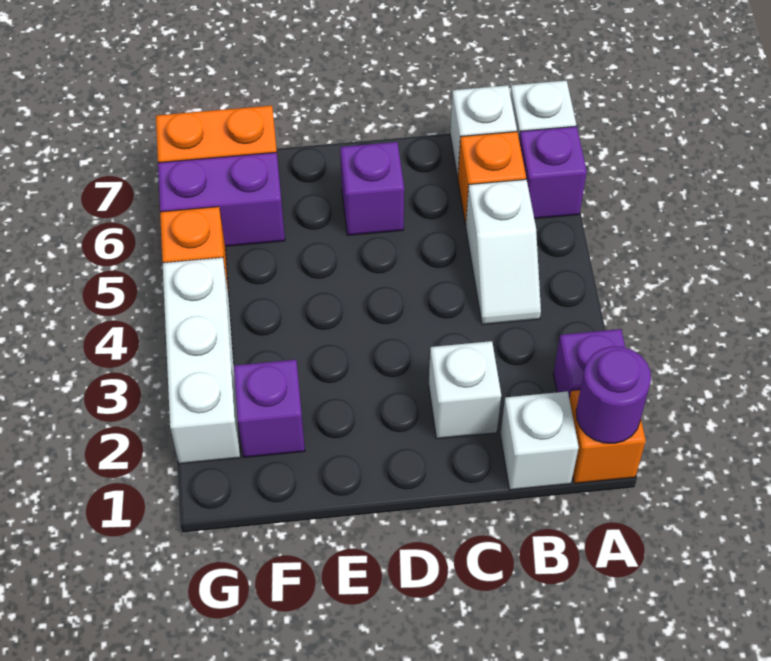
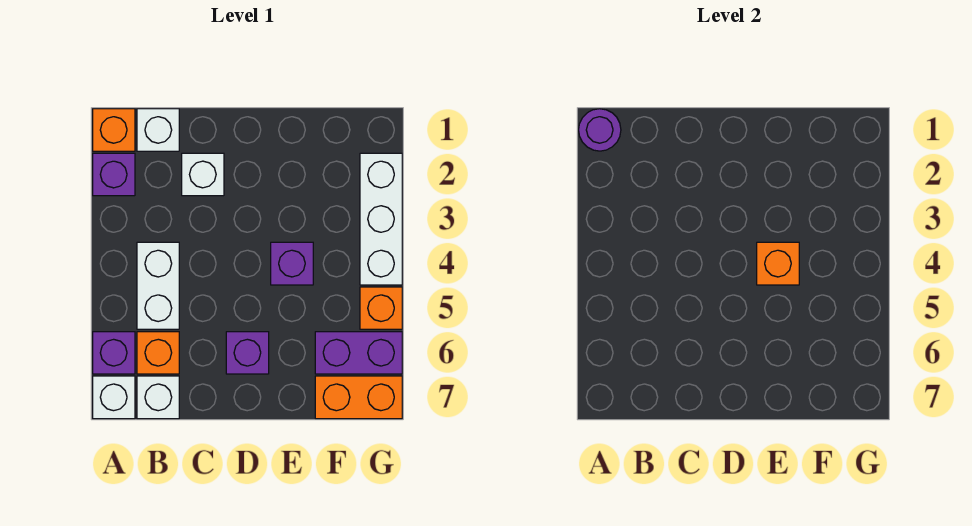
white slope B4:B5 level 1 top 5 -> white brick B4:B5 level 1
none -> orange brick E4 level 2
purple brick F2 level 1 -> purple brick E4 level 1

